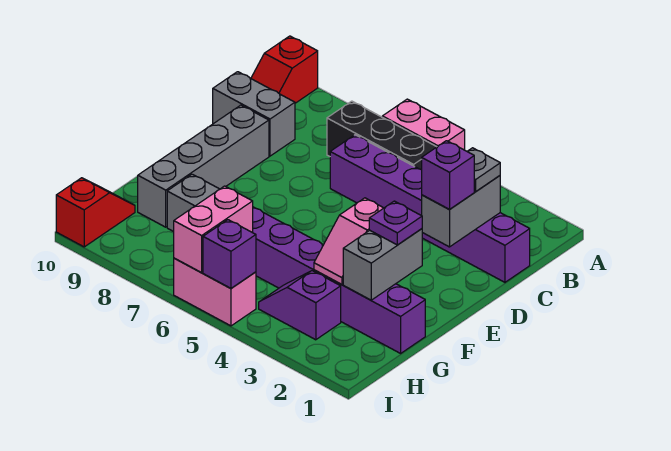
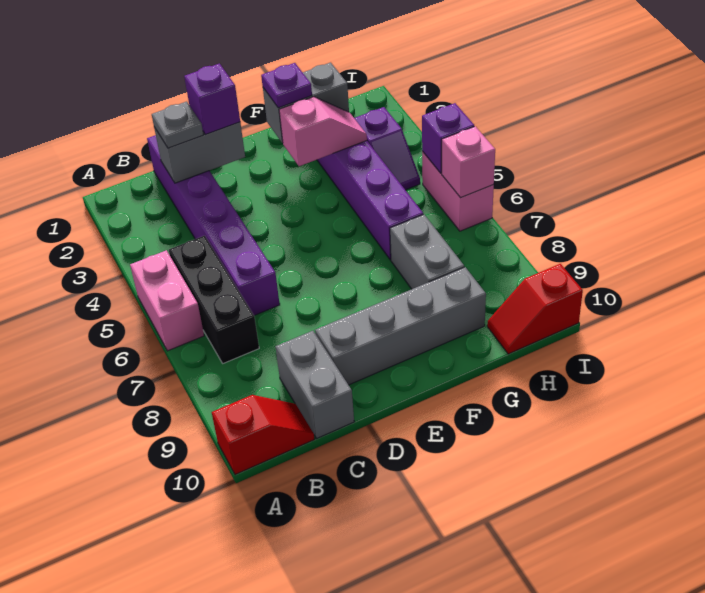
pink brick H6:I6 level 2 -> pink brick I6 level 2

